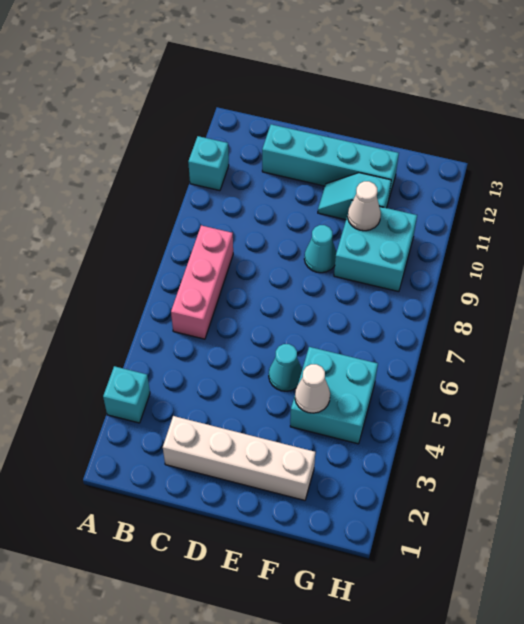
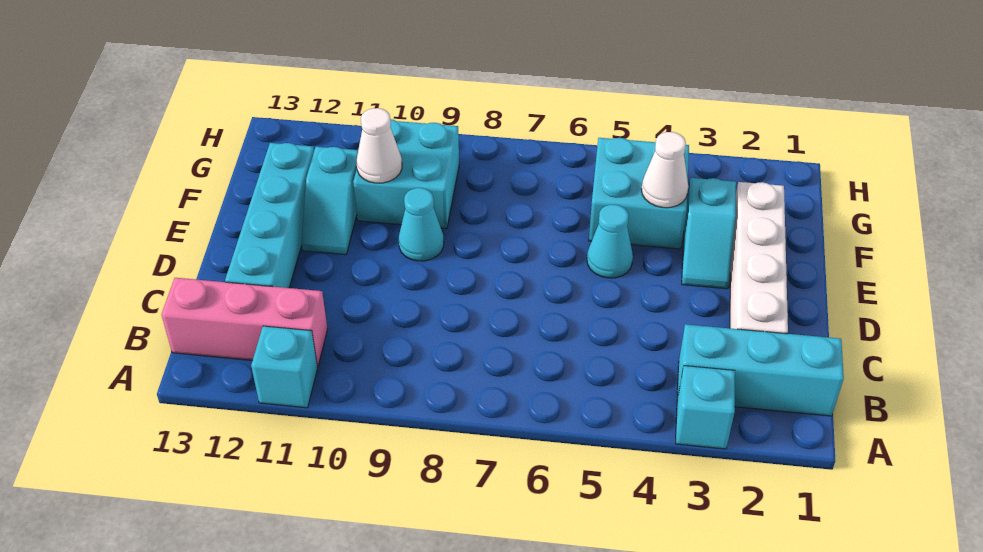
none -> cyan brick B1:B3 level 1
pink brick B6:B8 level 1 -> pink brick B11:B13 level 1
none -> cyan slope E3:F3 level 1 top F

